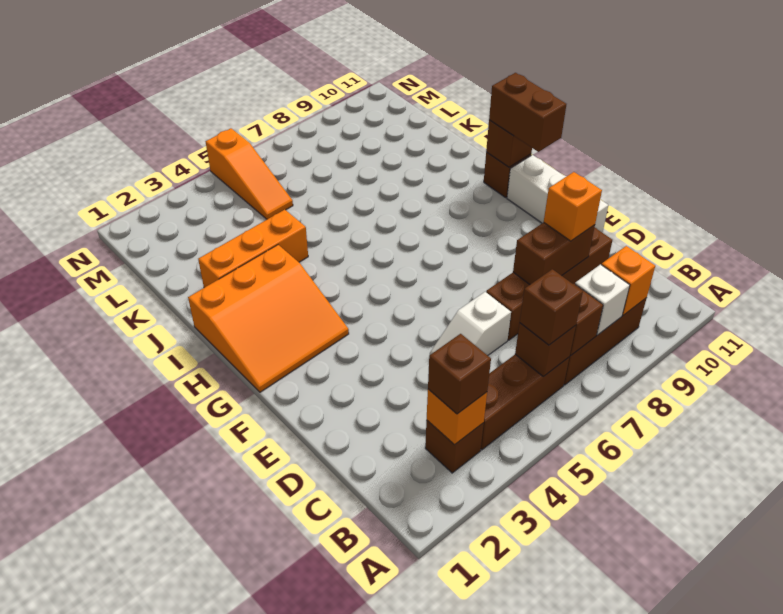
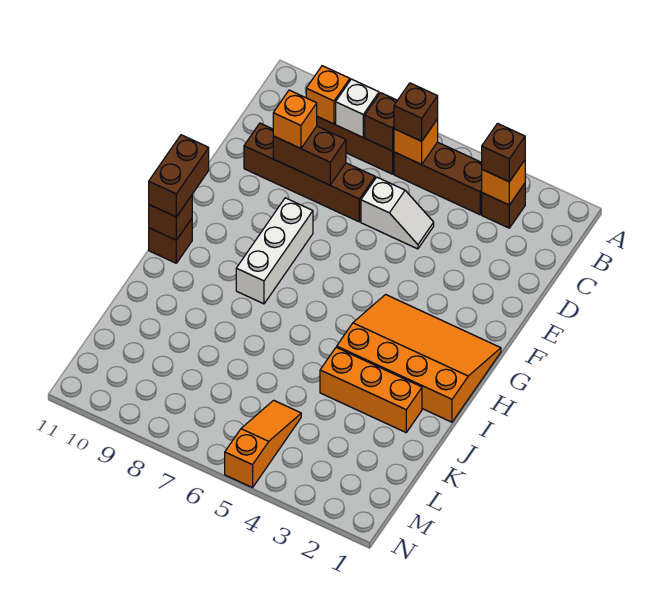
brown brick B6 level 2 -> orange brick B6 level 2
white brick E11:G11 level 1 -> white brick F8:H8 level 1
orange slope G1:I3 level 1 top I -> orange slope G1:I4 level 1 top I

